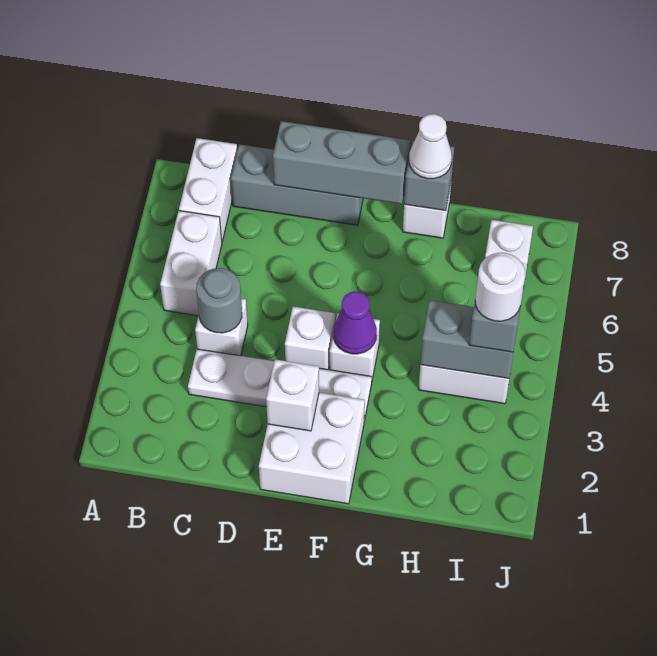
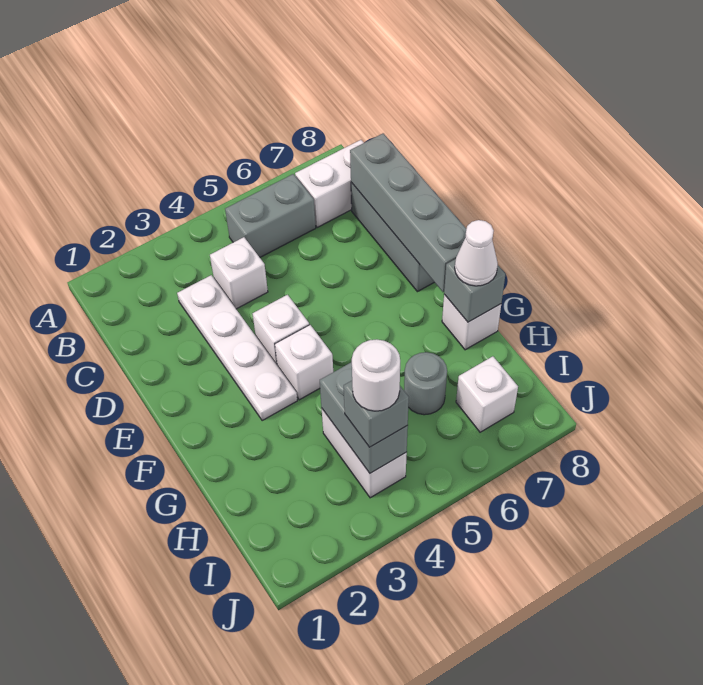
white brick B5:B6 level 1 -> grey brick B5:B6 level 1
grey round brick C4 level 2 -> grey round brick H6 level 1
grey brick D8:F8 level 2 -> grey brick C8:F8 level 2
white brick E1:F2 level 1 -> none
white brick E2 level 2 -> none
purple cone F4 level 2 -> none

